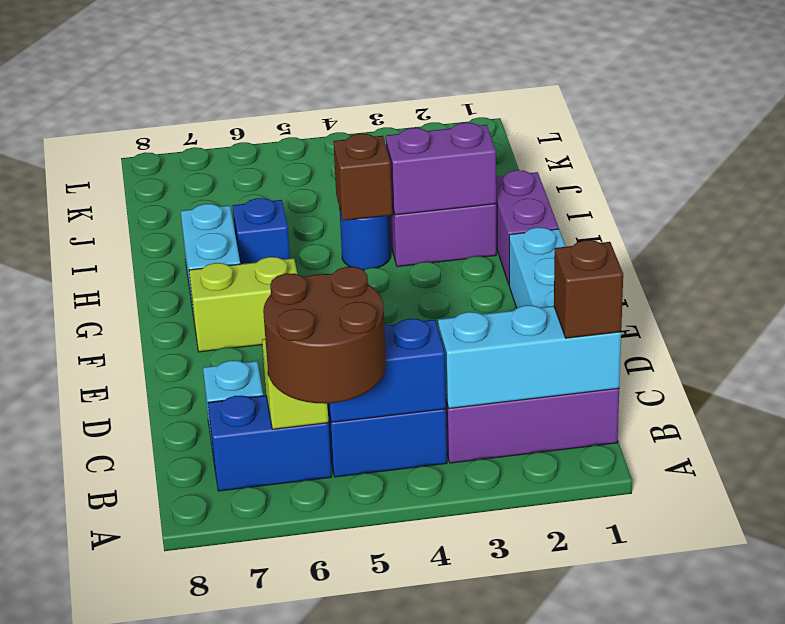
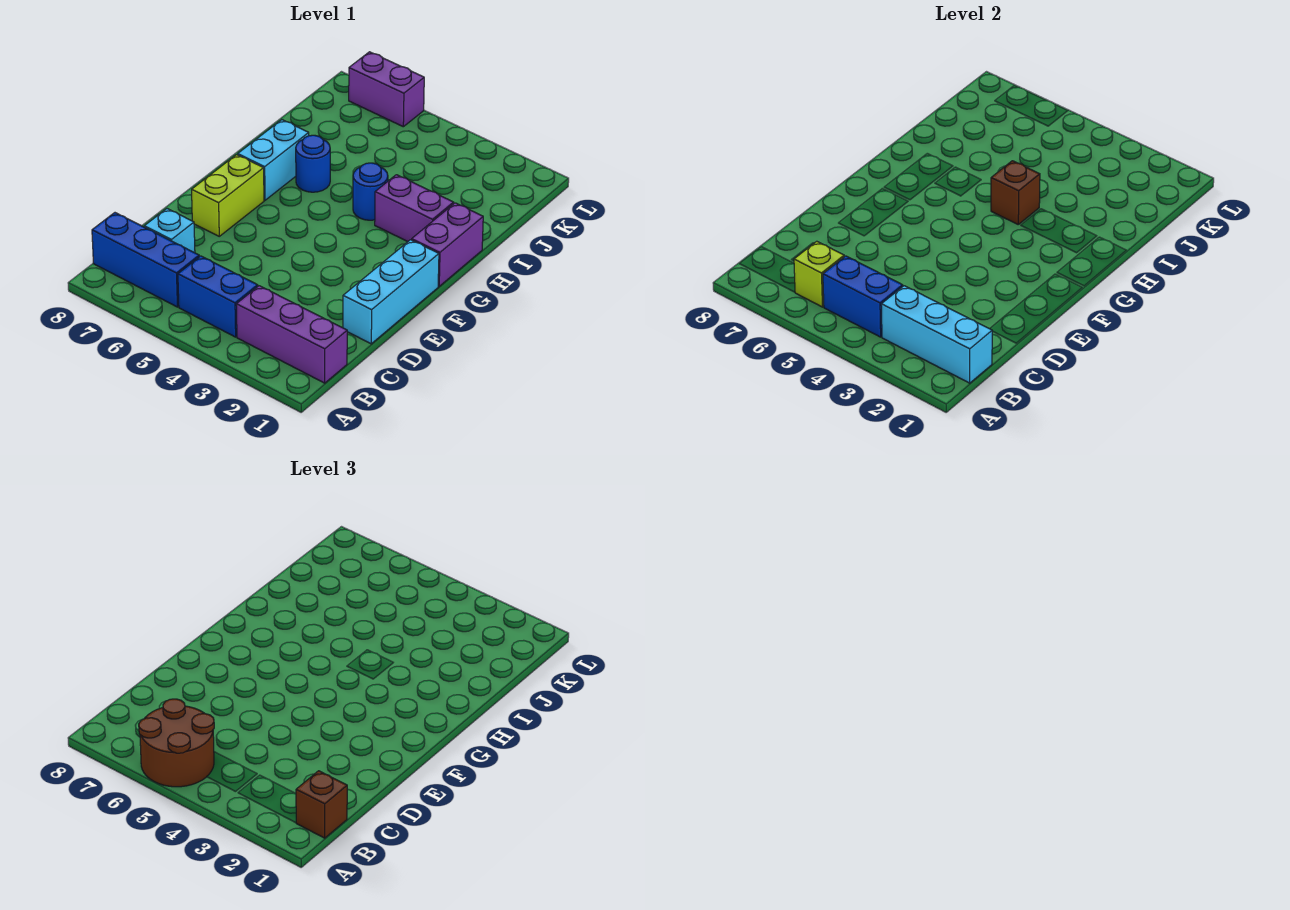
blue brick B6:B7 level 1 -> blue brick B6:B8 level 1
lime brick F6:F7 level 1 -> lime brick E7:F7 level 1
purple brick H2:H3 level 2 -> purple brick L6:L7 level 1
blue brick H6 level 1 -> blue round brick H6 level 1

